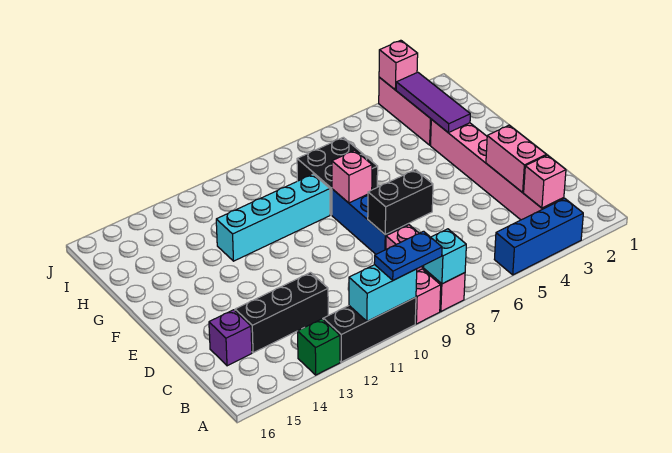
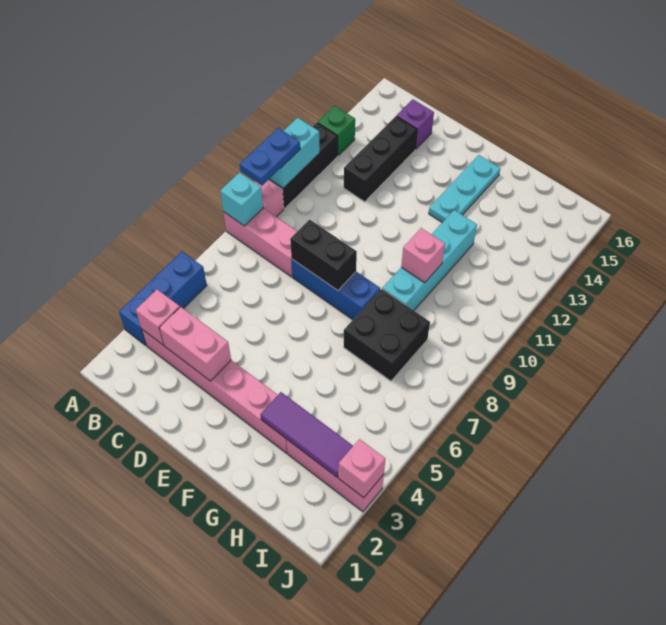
black brick D7:D8 level 2 -> black brick D8:E8 level 2
pink brick F8 level 2 -> pink brick G10 level 2
none -> cyan plate F13:F15 level 1

